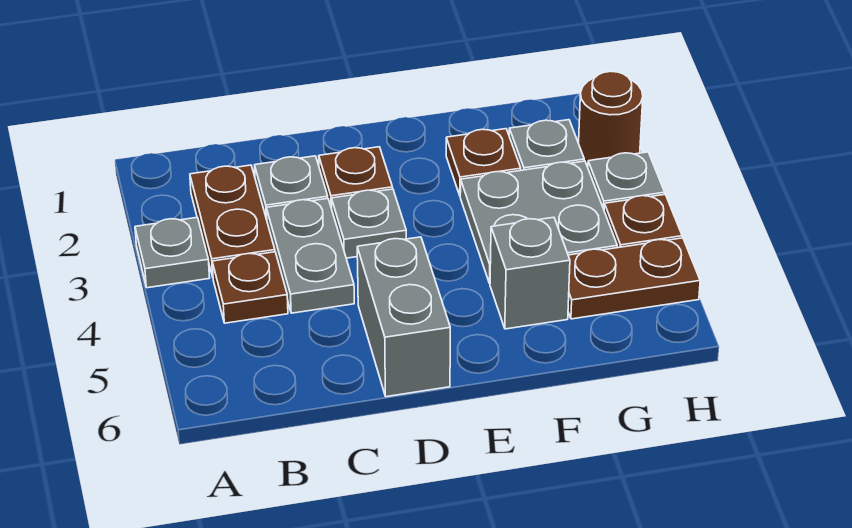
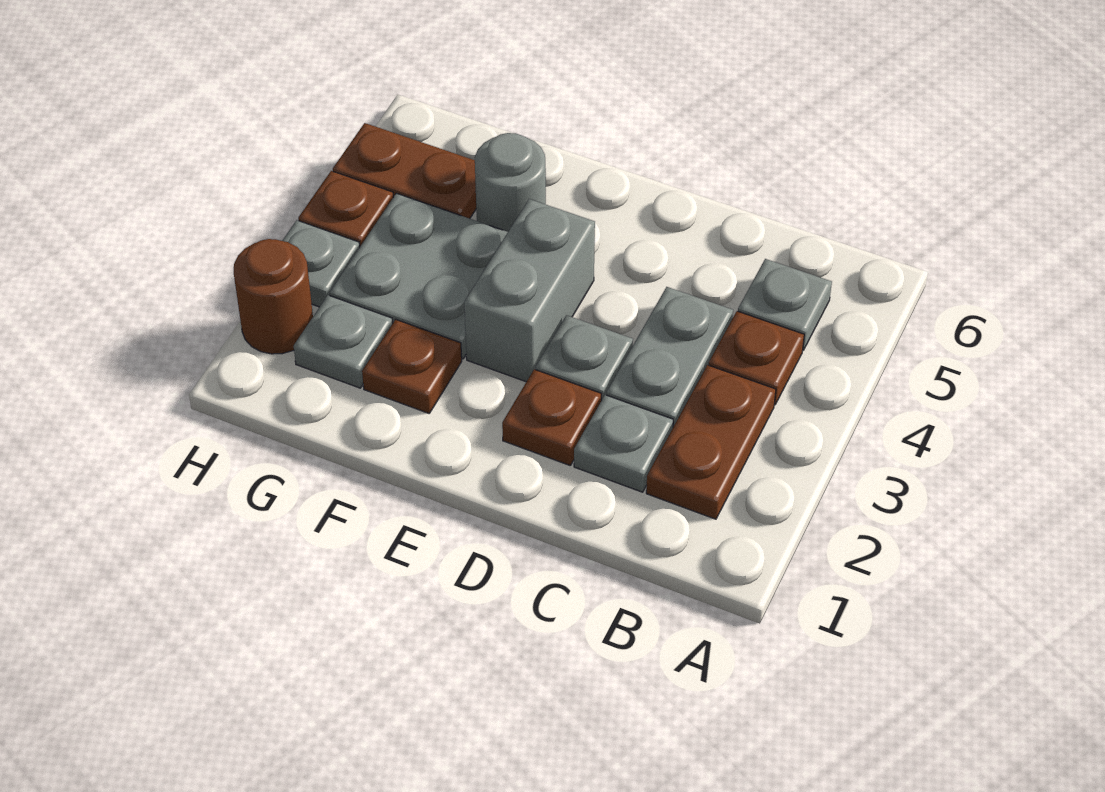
grey plate A3 level 1 -> grey plate B5 level 1
grey brick D5:D6 level 1 -> grey brick E3:E4 level 1
grey brick F5 level 1 -> grey round brick F5 level 1

